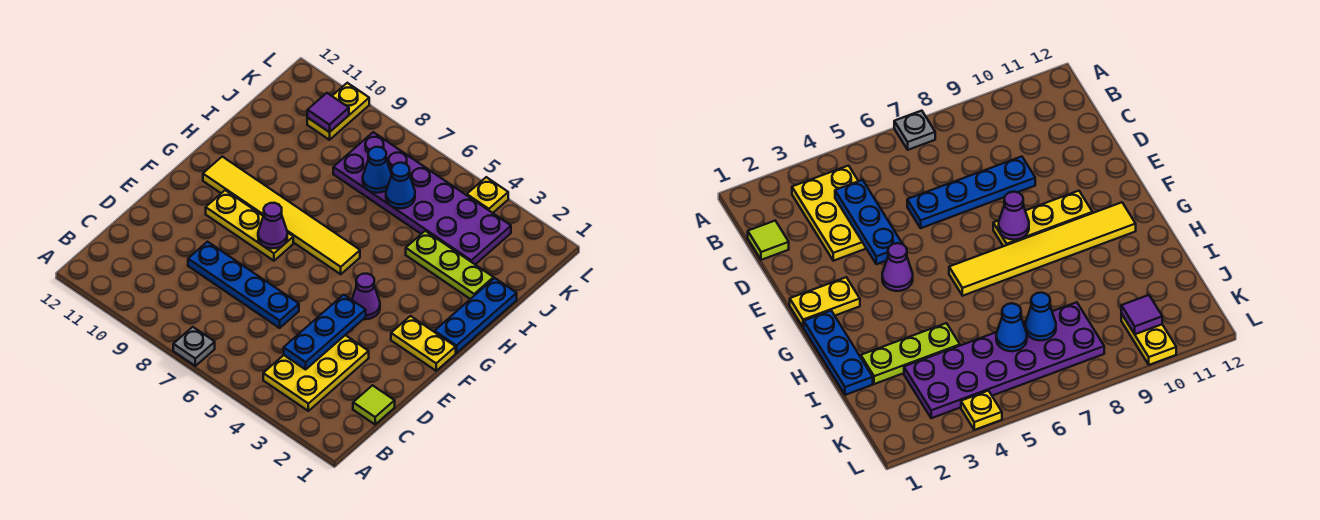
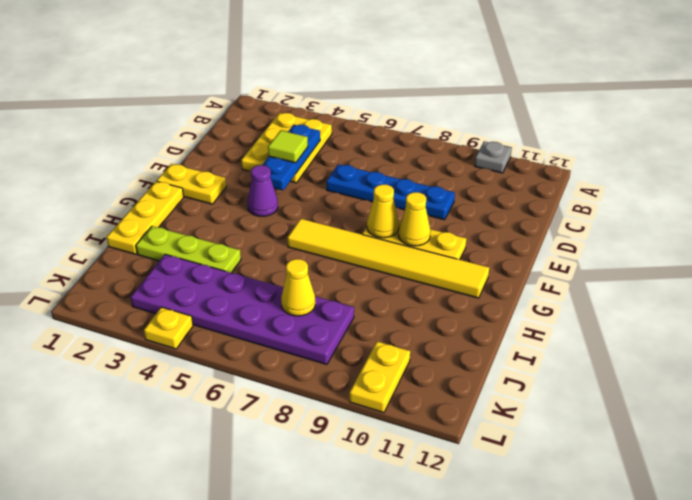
grey plate A7 level 1 -> grey plate A10 level 1
lime tile C1 level 1 -> lime tile D4 level 3
purple cone F8 level 2 -> yellow cone F8 level 2
none -> yellow cone F9 level 2
blue plate G1:I1 level 1 -> yellow plate G1:I1 level 1
blue cone J6 level 2 -> none
blue cone J7 level 2 -> yellow cone J7 level 2
purple tile K10 level 2 -> none

